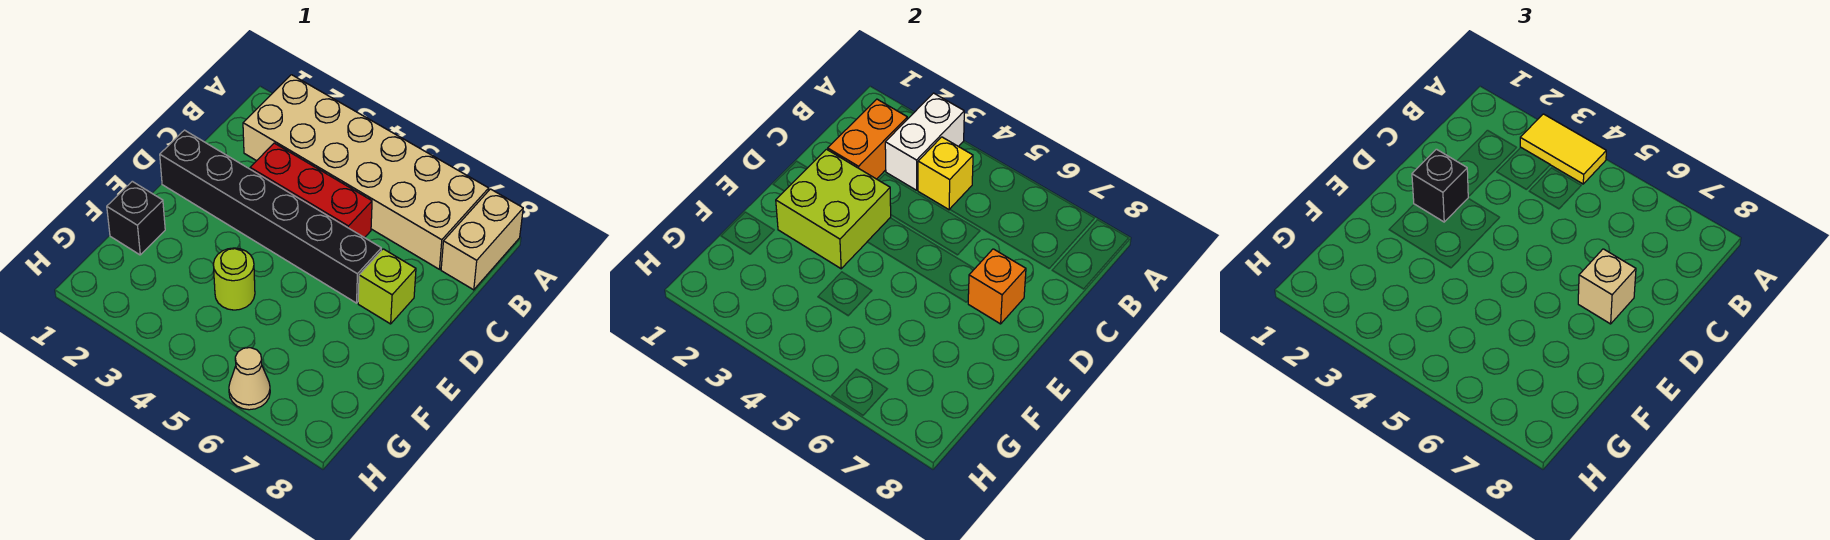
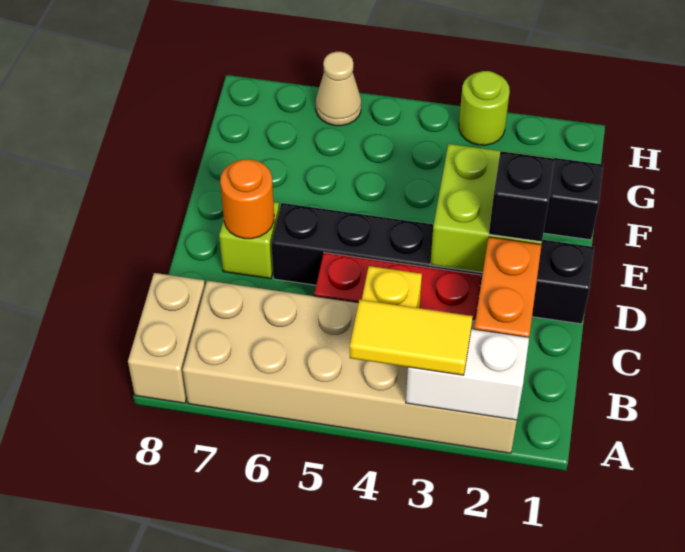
white brick A3:B3 level 2 -> white brick A2:A3 level 2
orange brick D7 level 2 -> orange round brick D7 level 2
tan brick D7 level 3 -> none
lime round brick F4 level 1 -> lime round brick H3 level 1

